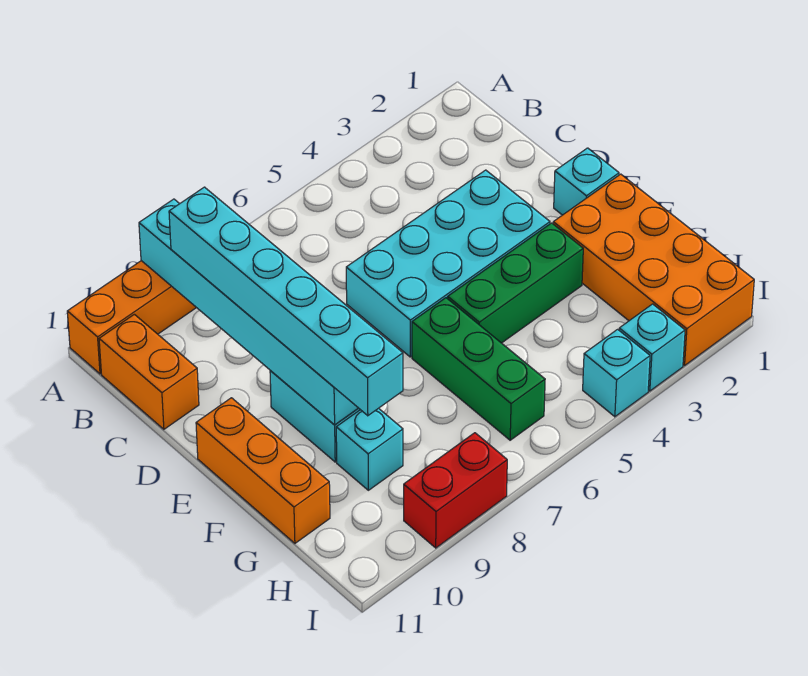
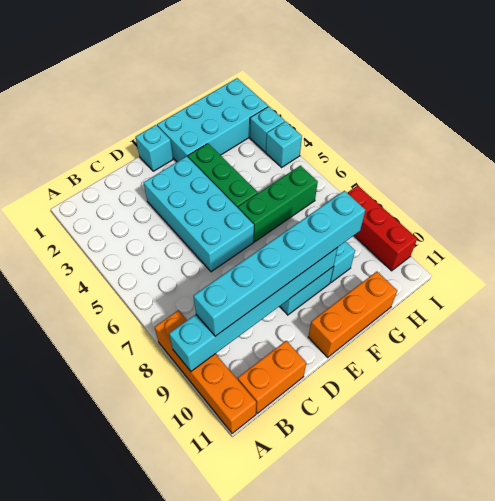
orange brick F1:I2 level 1 -> cyan brick F1:I2 level 1
red brick I8:I9 level 1 -> red brick I8:I10 level 1

